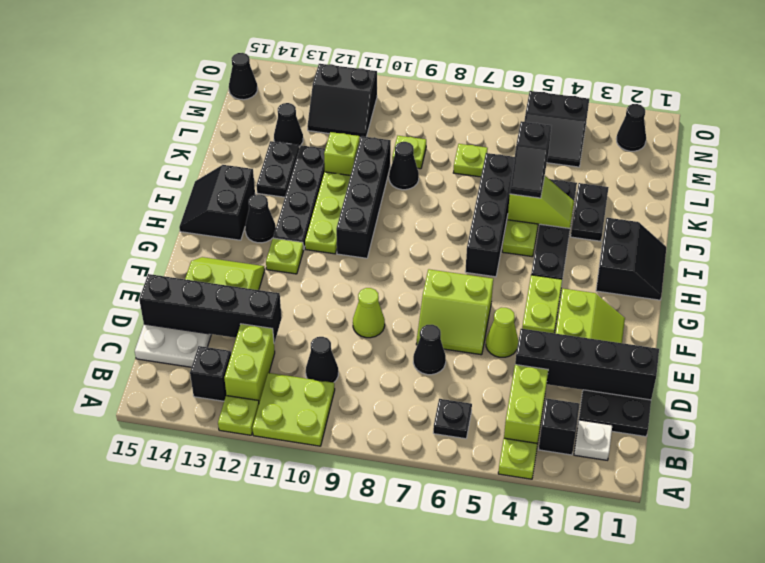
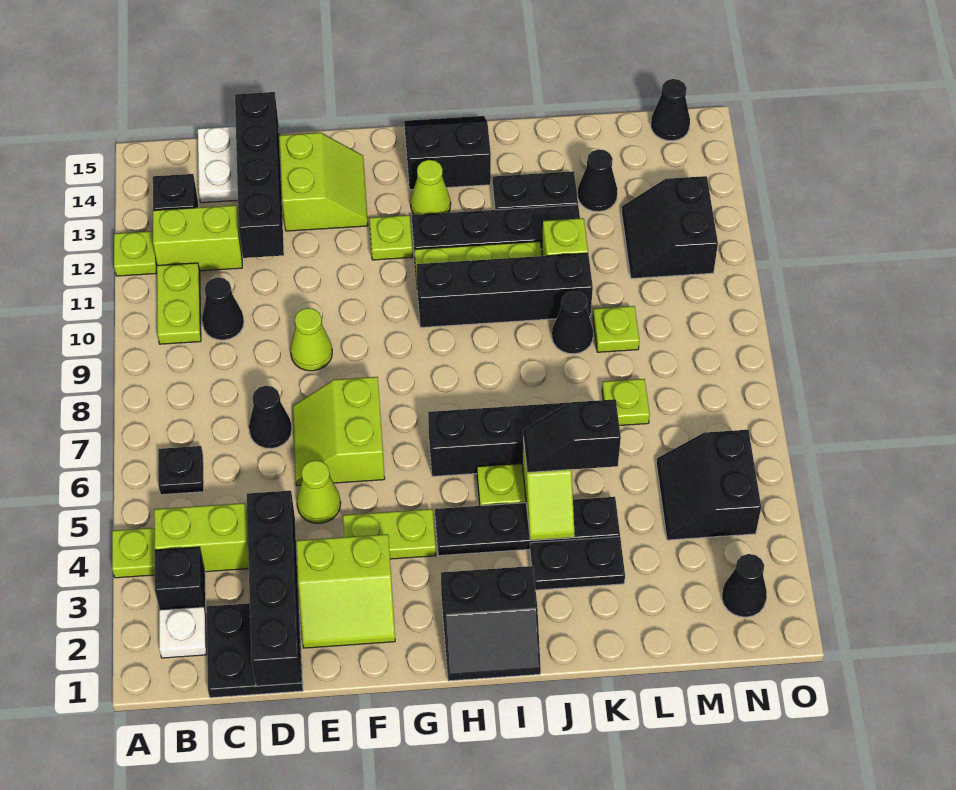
lime plate A10:B11 level 1 -> lime plate B10:B11 level 1
black cone H13 level 1 -> lime cone H13 level 1

